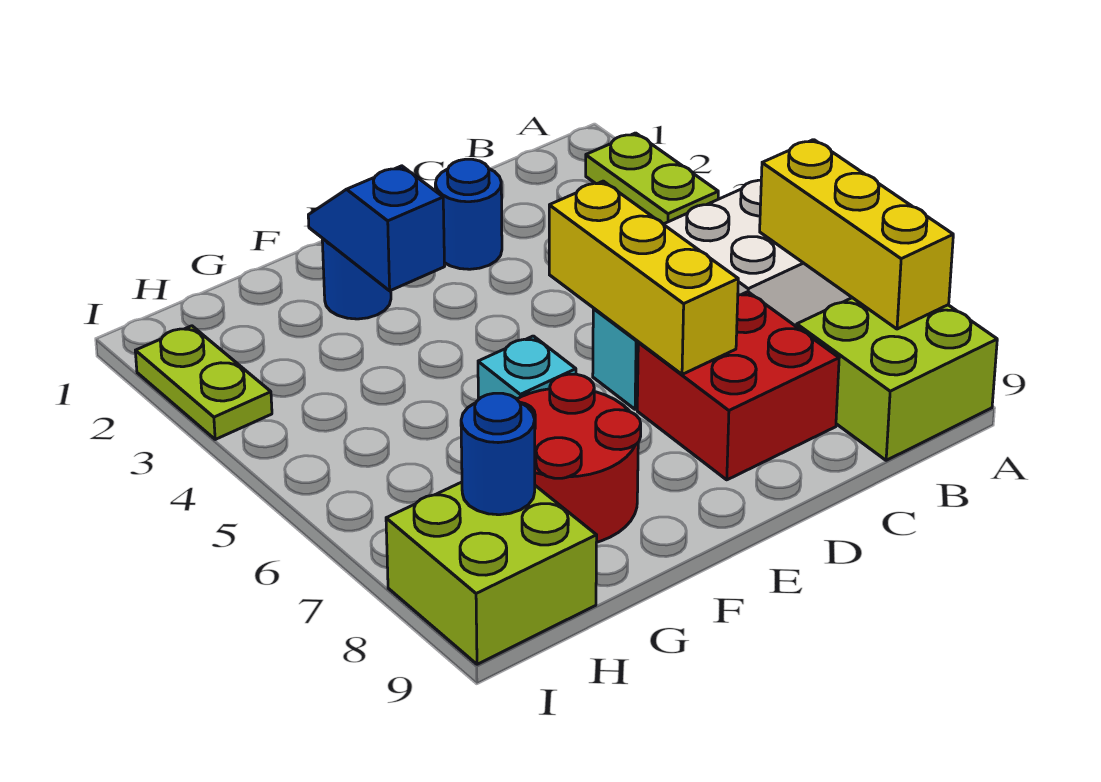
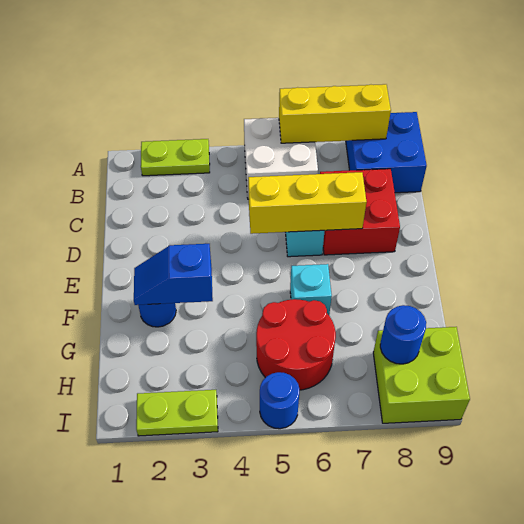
lime brick A8:B9 level 1 -> blue brick A8:B9 level 1
blue round brick D2 level 1 -> blue round brick I5 level 1
red round brick F7:G8 level 1 -> red round brick G5:H6 level 1

